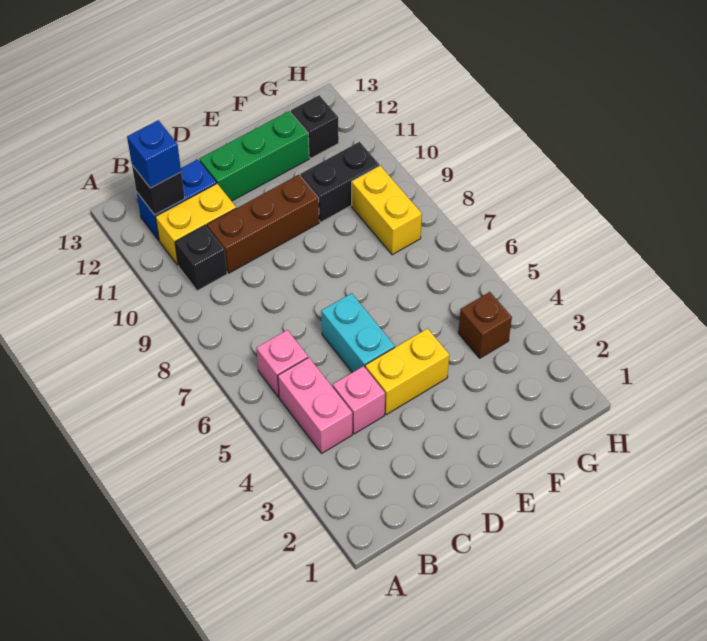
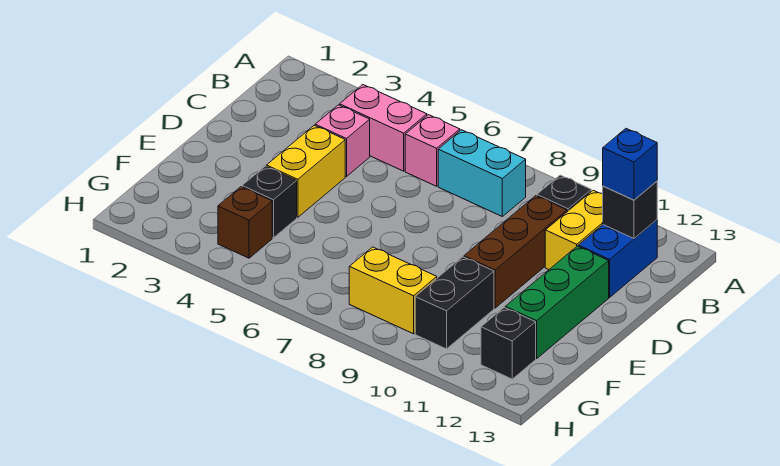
cyan brick D5:D6 level 1 -> cyan brick B7:B8 level 1
none -> black brick F4 level 1

